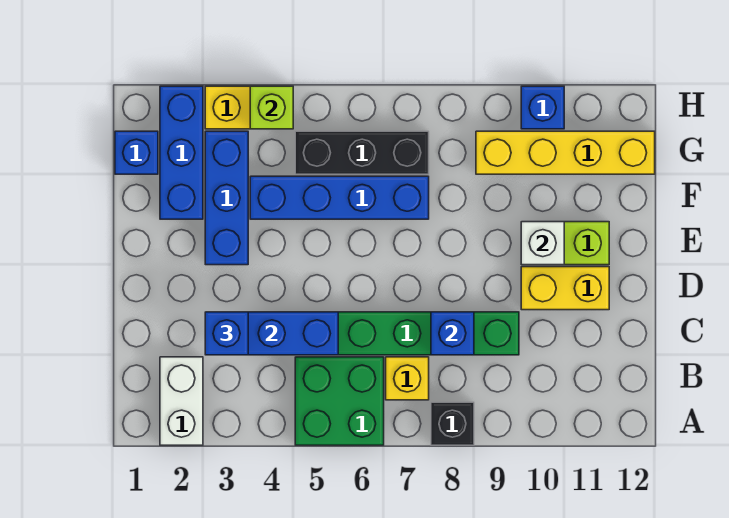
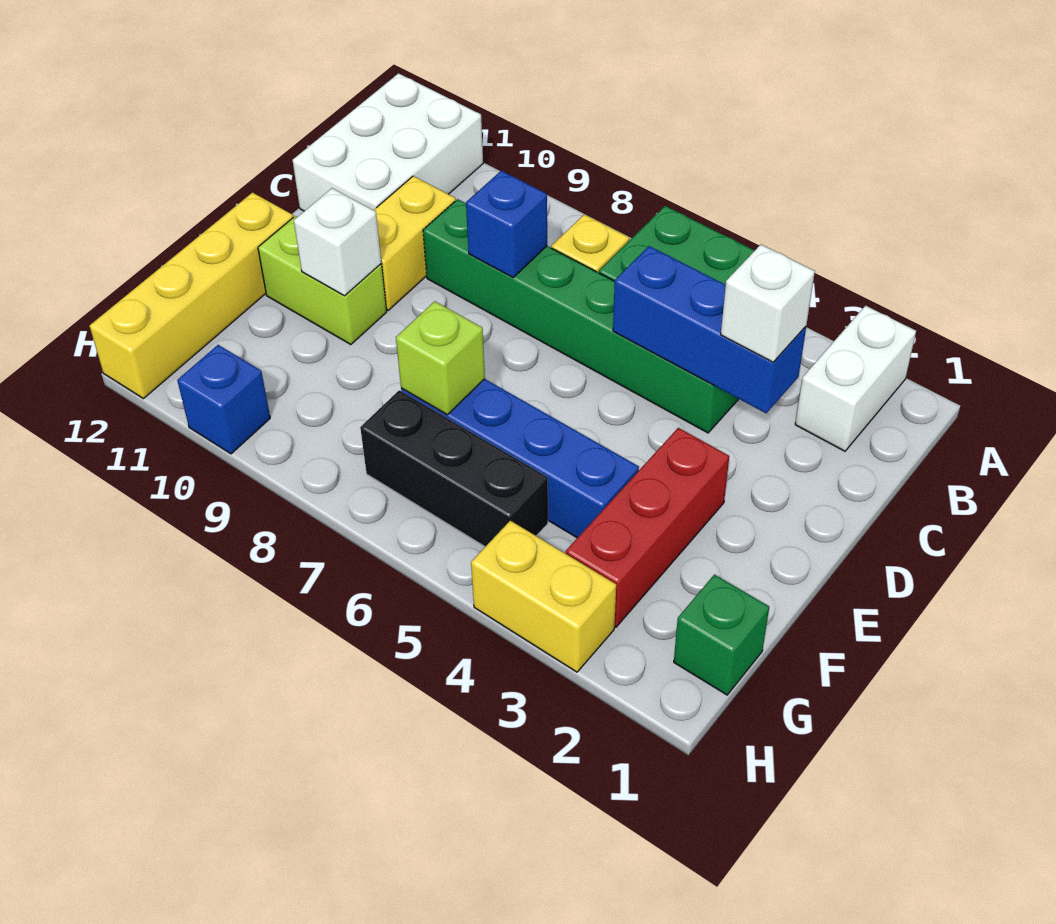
black brick A8 level 1 -> none
none -> white brick A11:C12 level 1
blue brick C3 level 3 -> white brick C3 level 3
yellow brick D10:D11 level 1 -> yellow brick C10:D10 level 1
blue brick E3:G3 level 1 -> red brick E3:G3 level 1
blue brick F2:H2 level 1 -> none
blue brick G1 level 1 -> green brick G1 level 1
yellow brick G9:G12 level 1 -> yellow brick E12:H12 level 1
lime brick H4 level 2 -> lime brick F7 level 2

